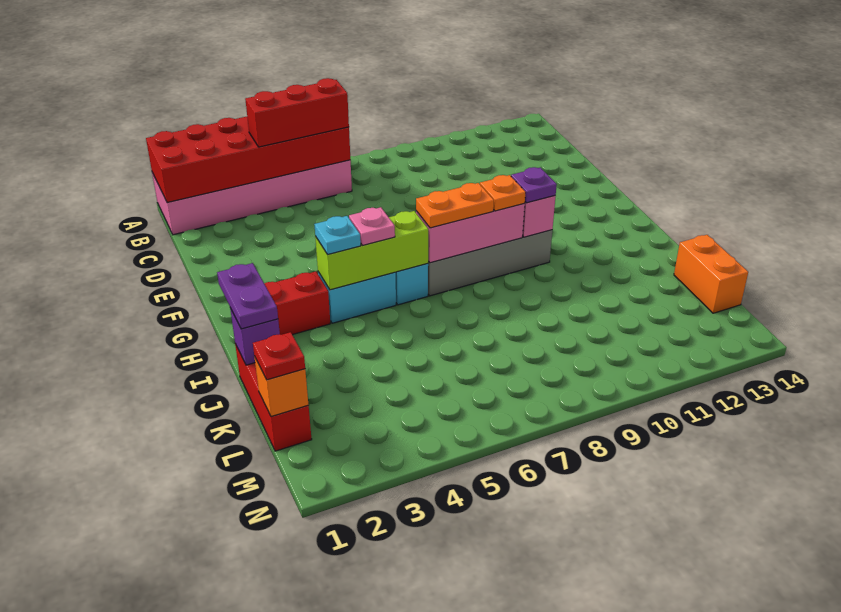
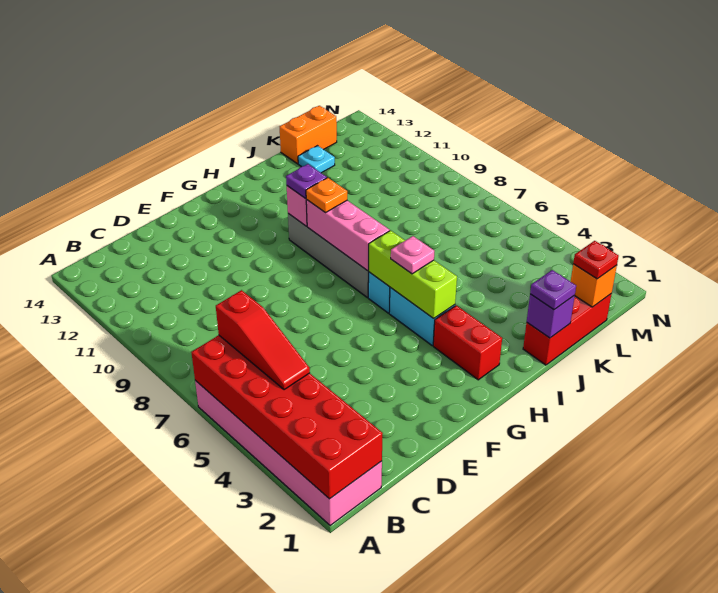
red brick B4:B6 level 3 -> red slope B4:B6 level 3 top 6
cyan plate H4 level 3 -> cyan plate K13 level 1
orange plate H7:H8 level 3 -> none
purple plate I1:J1 level 3 -> purple plate J1 level 3

